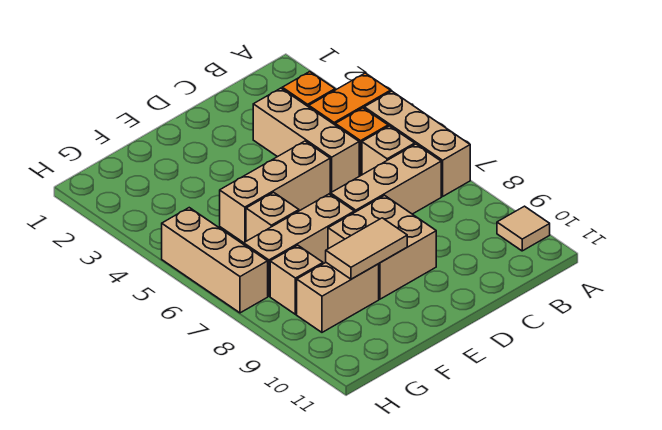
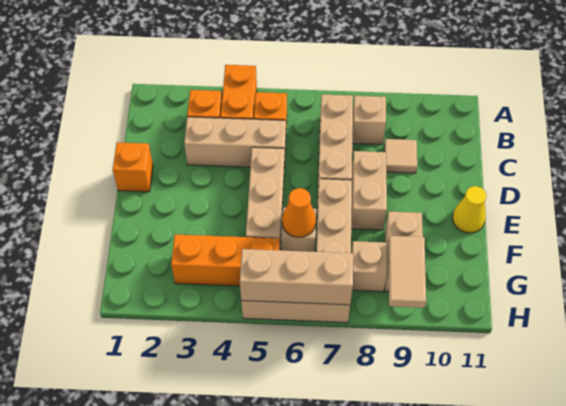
tan brick A5:A7 level 1 -> tan brick H5:H7 level 2
tan tile A10 level 1 -> tan tile C9 level 1
tan brick B6 level 1 -> tan brick B8 level 1
none -> orange brick D1 level 1
tan brick D8:E9 level 1 -> tan brick D8:E8 level 1
tan tile E9:F9 level 2 -> tan tile G9:H9 level 2
none -> yellow cone E11 level 1
none -> orange cone F6 level 2
none -> orange brick G3:G5 level 1

